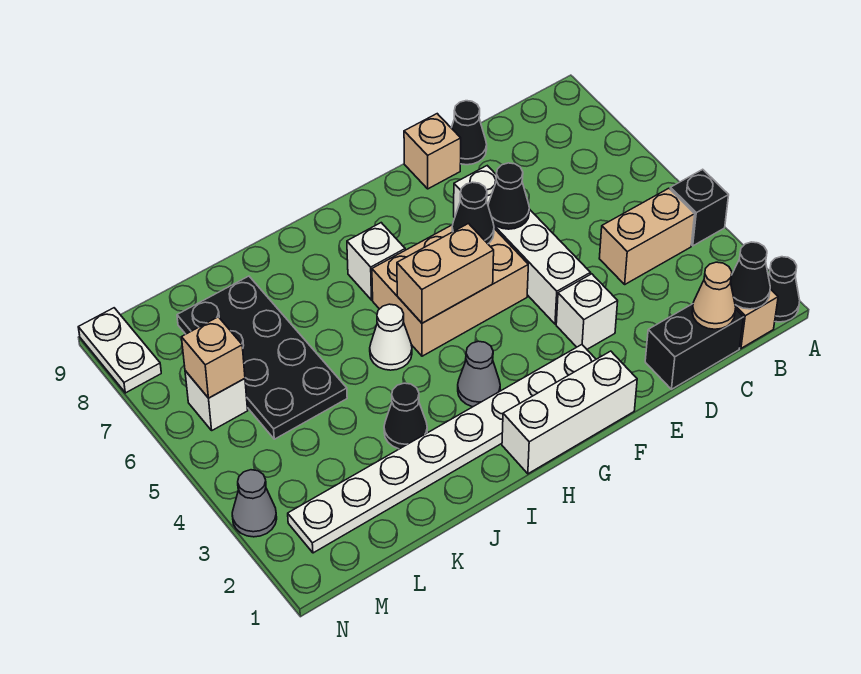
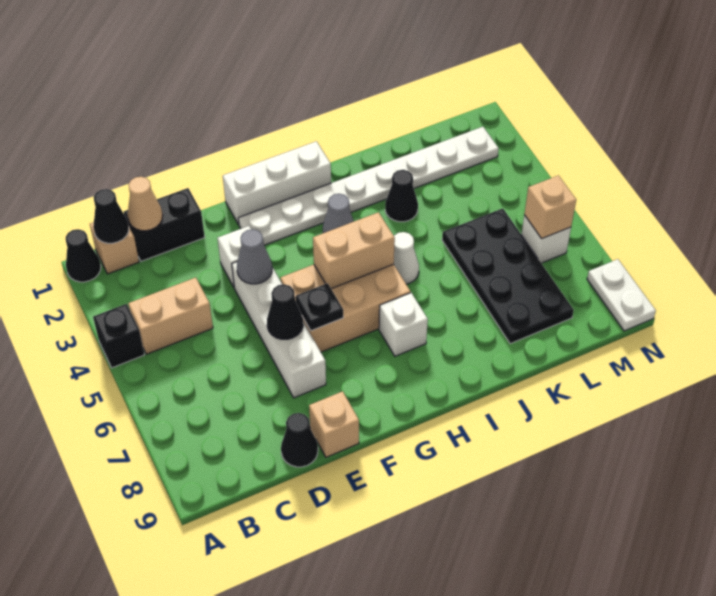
black cone F6 level 2 -> black plate F6 level 2
grey cone N3 level 1 -> grey cone E4 level 2

